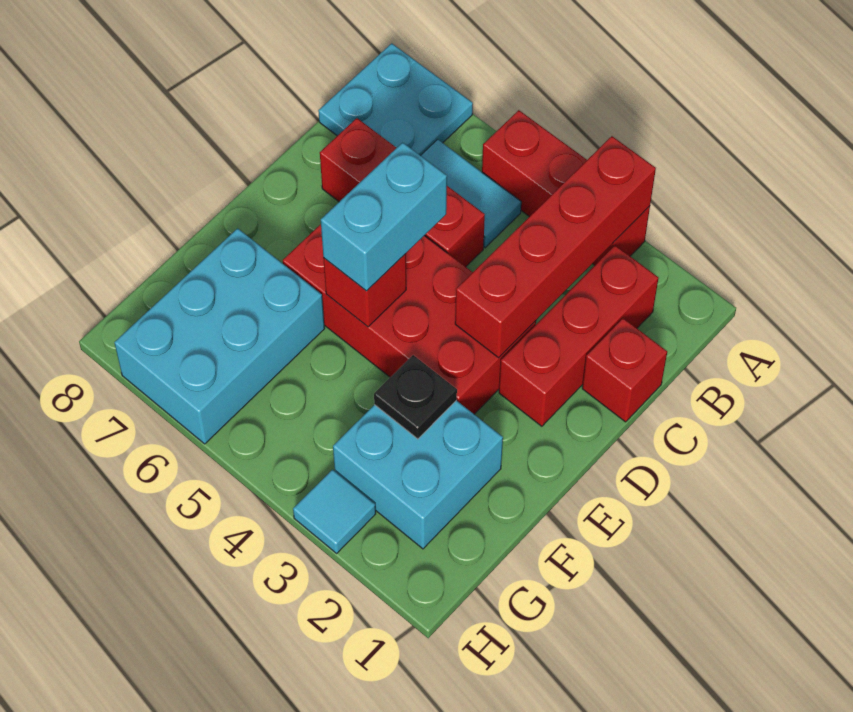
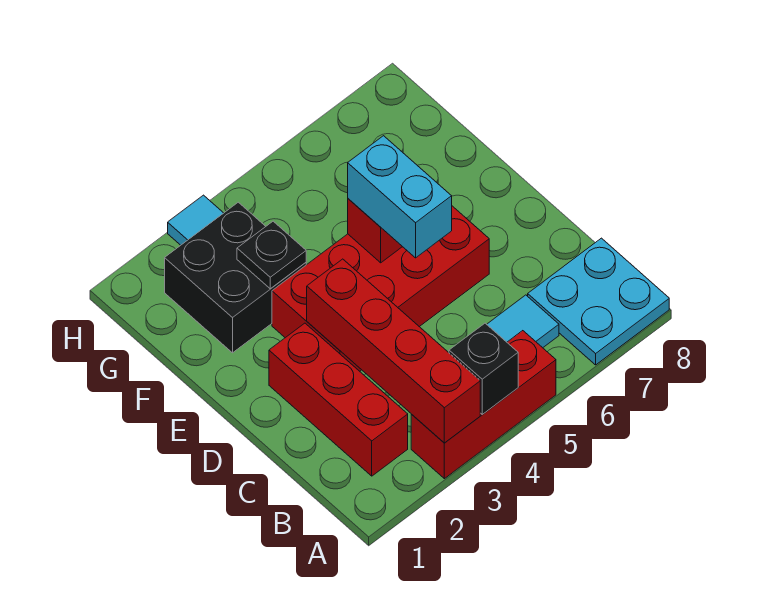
none -> black brick A4 level 2
red brick C1 level 1 -> none
red brick C5:C7 level 1 -> none
cyan brick F2:G3 level 1 -> black brick F2:G3 level 1
cyan brick F6:H7 level 1 -> none

